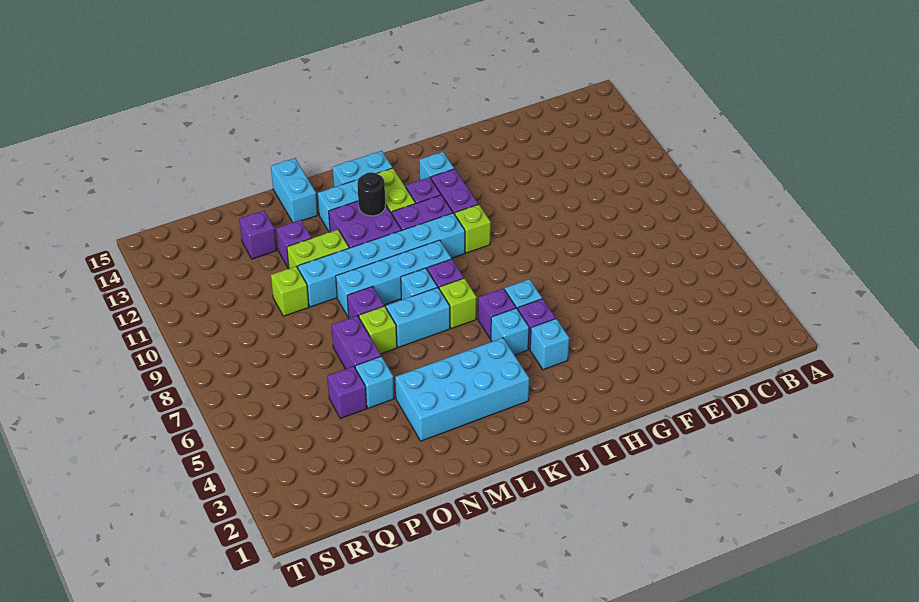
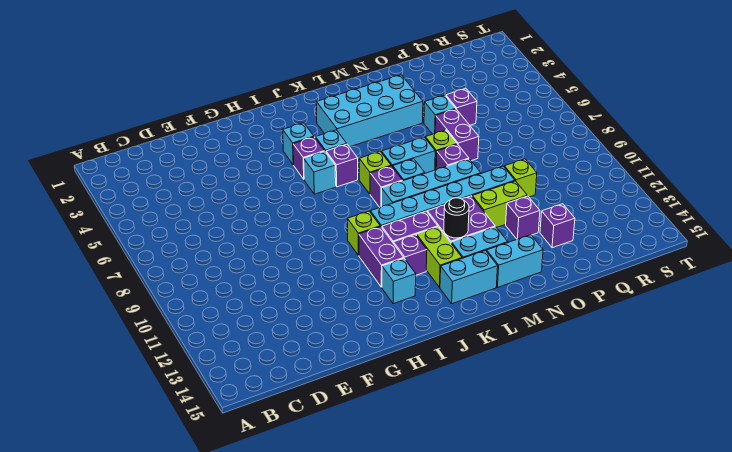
cyan brick N14:N15 level 1 -> cyan brick M14:N14 level 1

